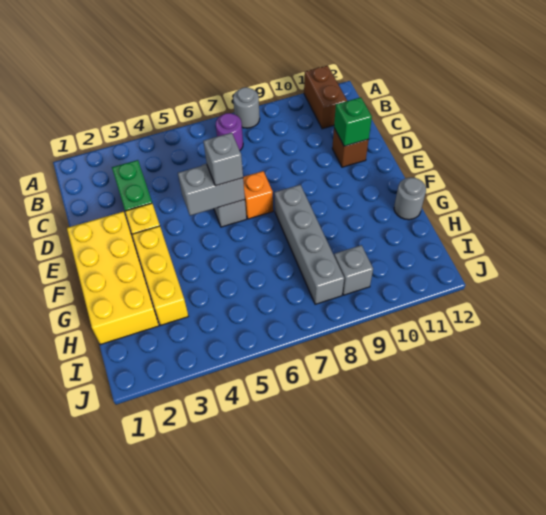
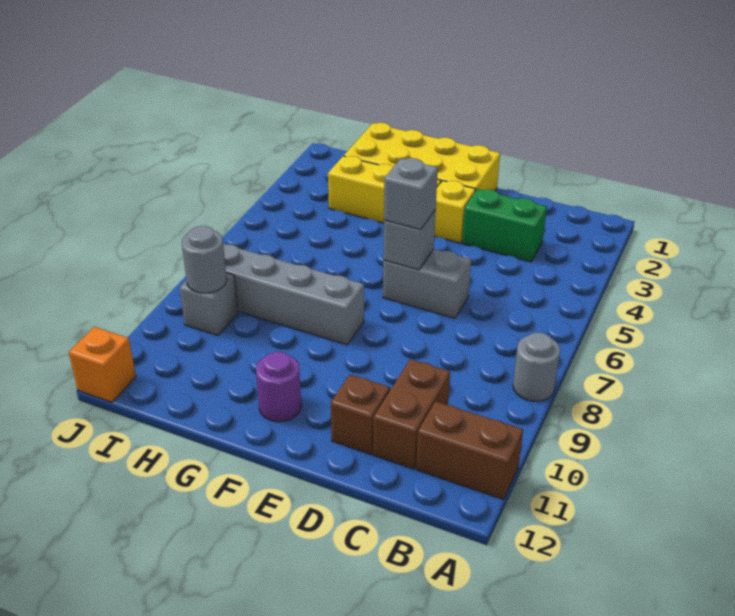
purple round brick B7 level 1 -> purple round brick F11 level 1
none -> brown brick C10:C11 level 1
green brick D11 level 2 -> none
grey brick E5:E6 level 2 -> grey brick E6 level 2
orange brick E7 level 1 -> orange brick J12 level 1
grey round brick G12 level 1 -> grey round brick I9 level 2

